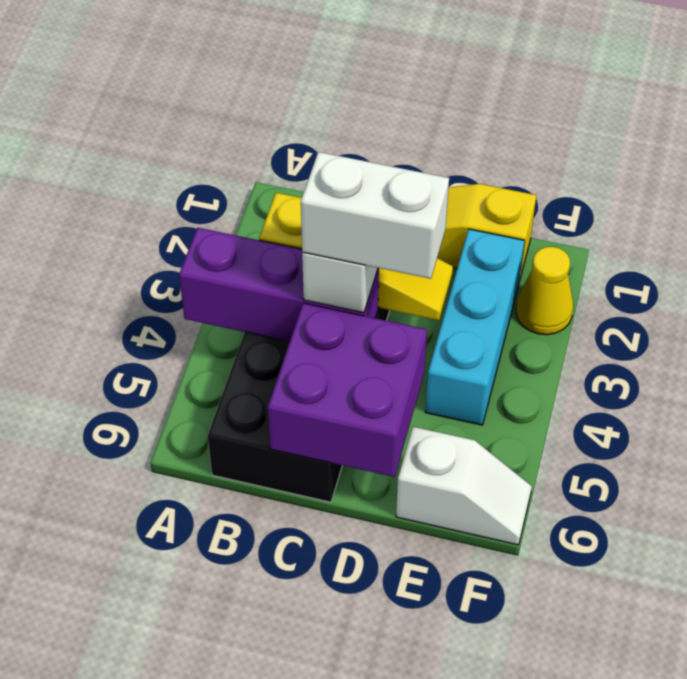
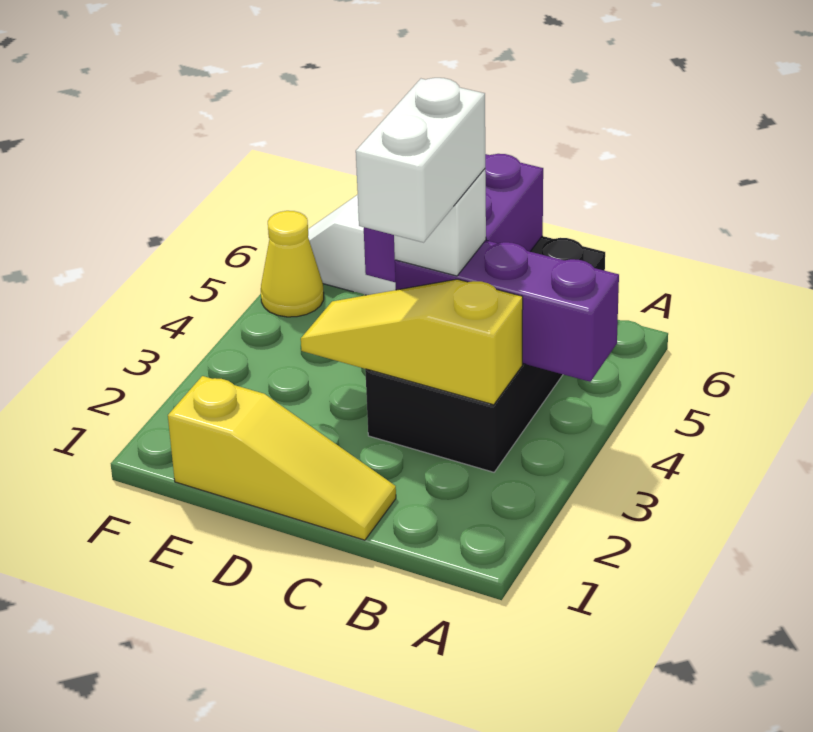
white brick C4:D4 level 4 -> white brick C3:C4 level 4
cyan brick E2:E4 level 1 -> none
yellow cone F2 level 1 -> yellow cone F5 level 1

